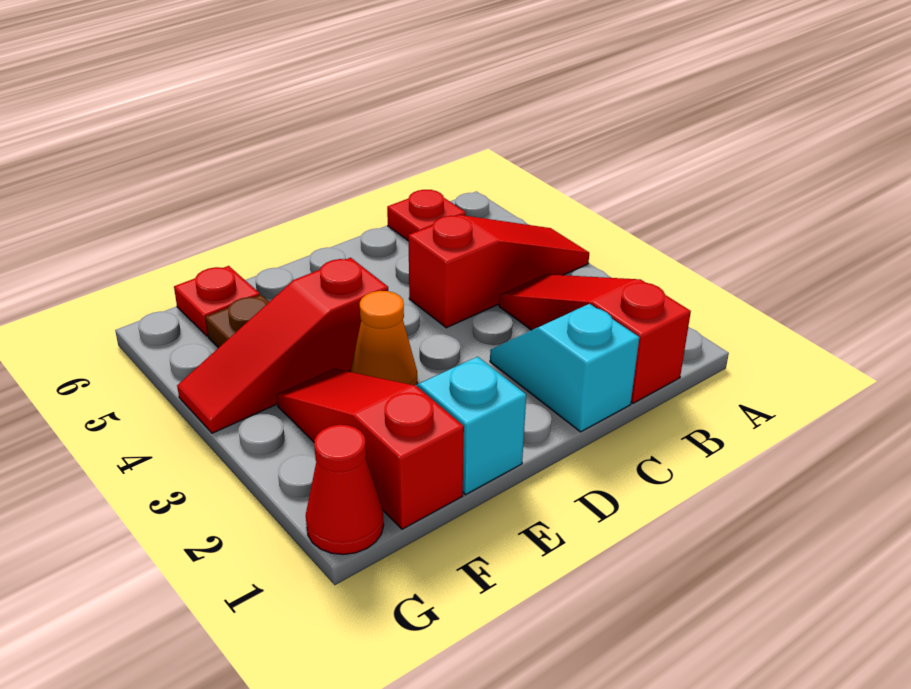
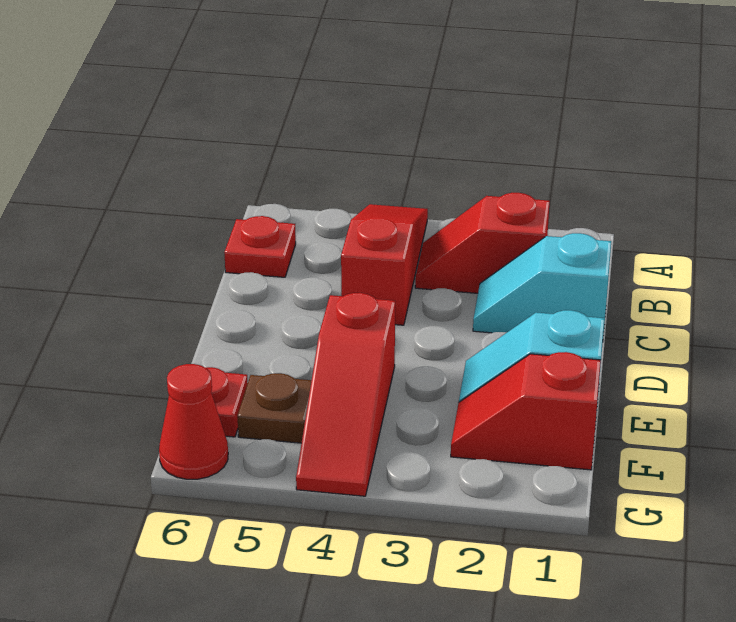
red slope B1:B3 level 1 top 1 -> red slope B2:B3 level 1 top 2
orange cone E3 level 1 -> none
red slope F1:F3 level 1 top 1 -> red slope F1:F2 level 1 top 1
red cone G1 level 1 -> red cone G6 level 1

